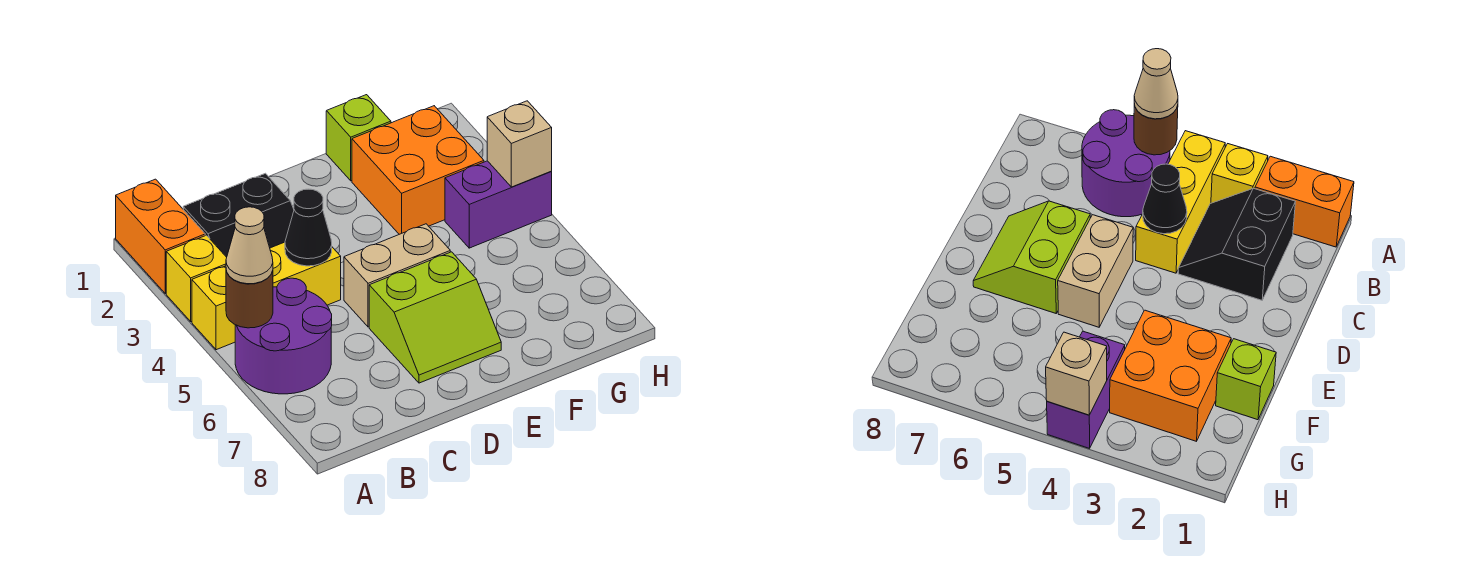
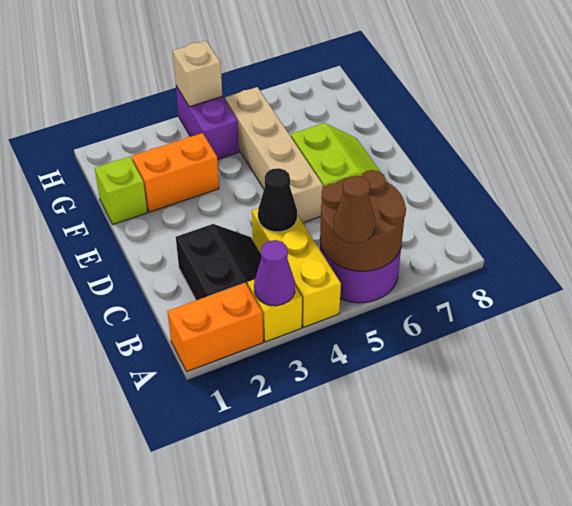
none -> purple cone A3 level 2
brown round brick A5 level 2 -> brown round brick A5:B6 level 2
tan cone A5 level 3 -> brown cone A5 level 3
tan brick D5:E5 level 1 -> tan brick D5:G5 level 1
orange brick F2:G3 level 1 -> orange brick F2:F3 level 1

